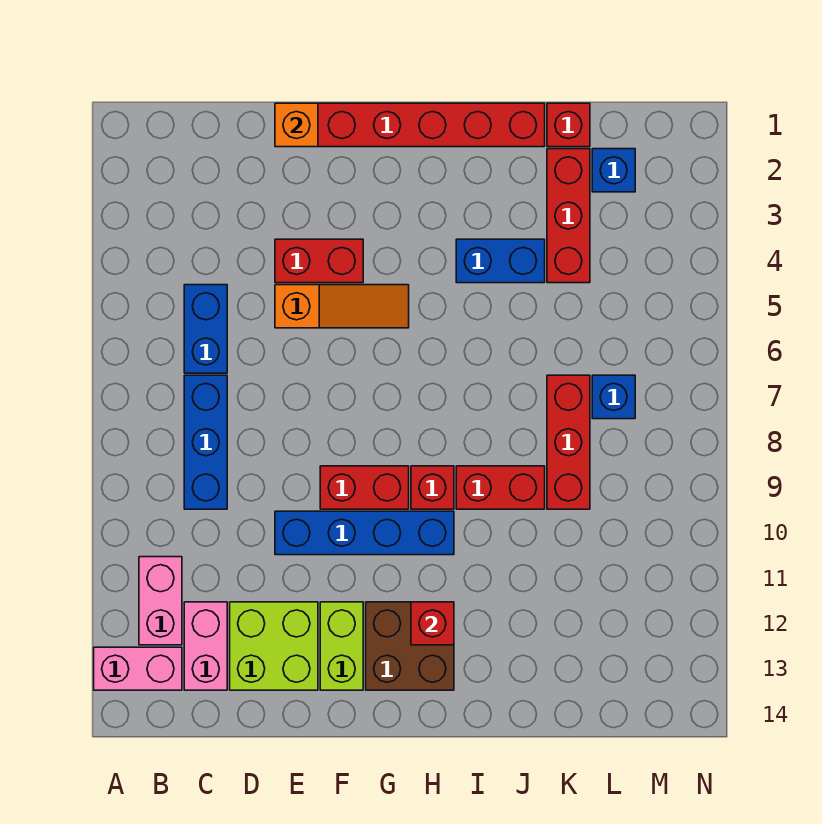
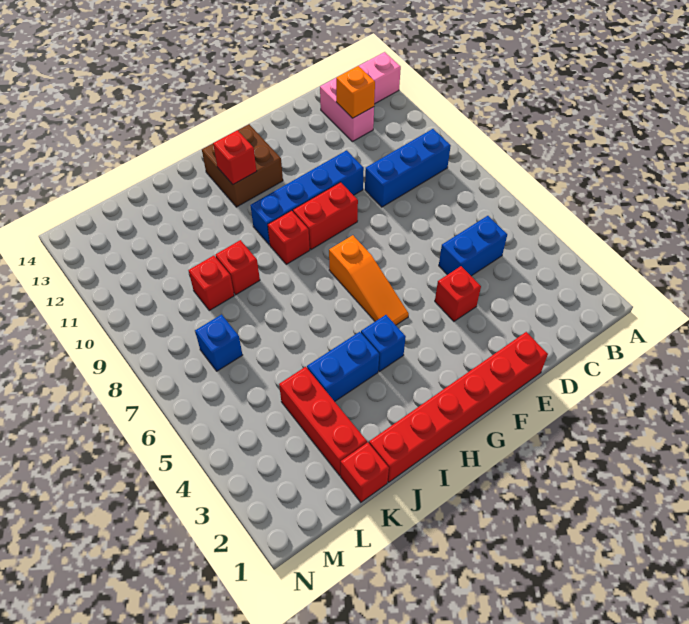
pink brick B11:B12 level 1 -> none
blue brick C5:C6 level 1 -> blue brick C5:D5 level 1
blue brick C7:C9 level 1 -> blue brick B9:D9 level 1
lime brick D12:E13 level 1 -> none
orange brick E1 level 2 -> orange brick C12 level 2
red brick E4:F4 level 1 -> red brick E4 level 1
orange slope E5:G5 level 1 top E -> orange slope G5:G7 level 1 top 7
lime brick F12:F13 level 1 -> none
red brick I9:J9 level 1 -> red brick J9 level 1
red brick K7:K9 level 1 -> red brick K9 level 1
blue brick L2 level 1 -> blue brick H4 level 1

